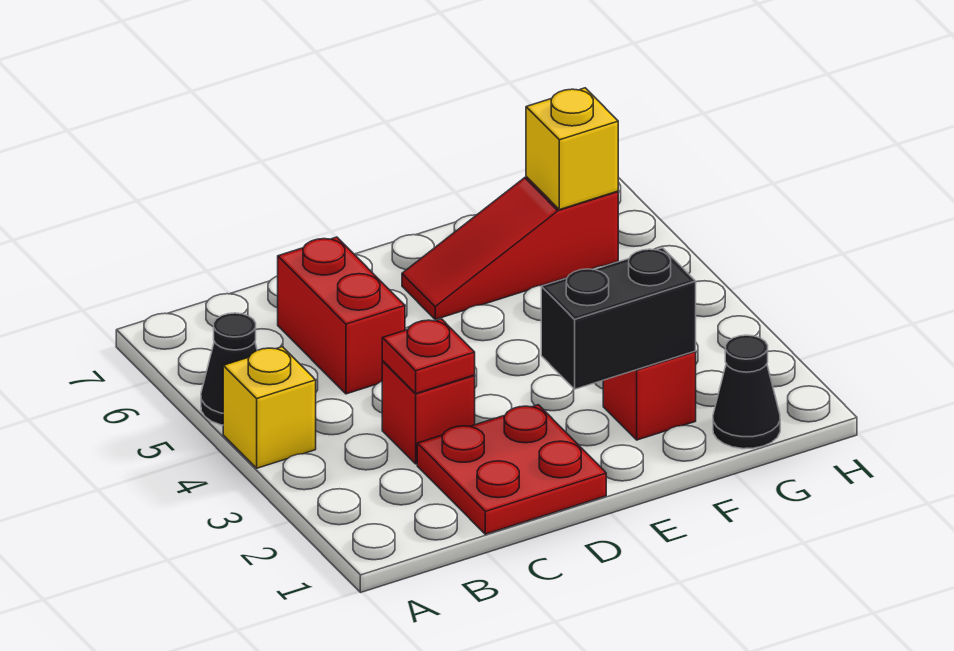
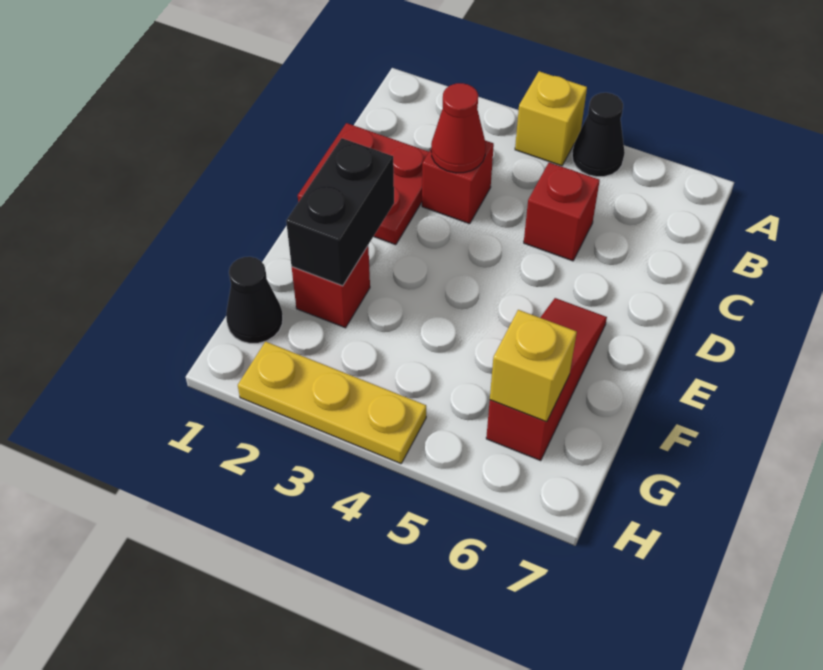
red plate C3 level 2 -> red cone C3 level 2
red brick C5:C6 level 1 -> red brick C5 level 1
none -> yellow plate H2:H4 level 1

